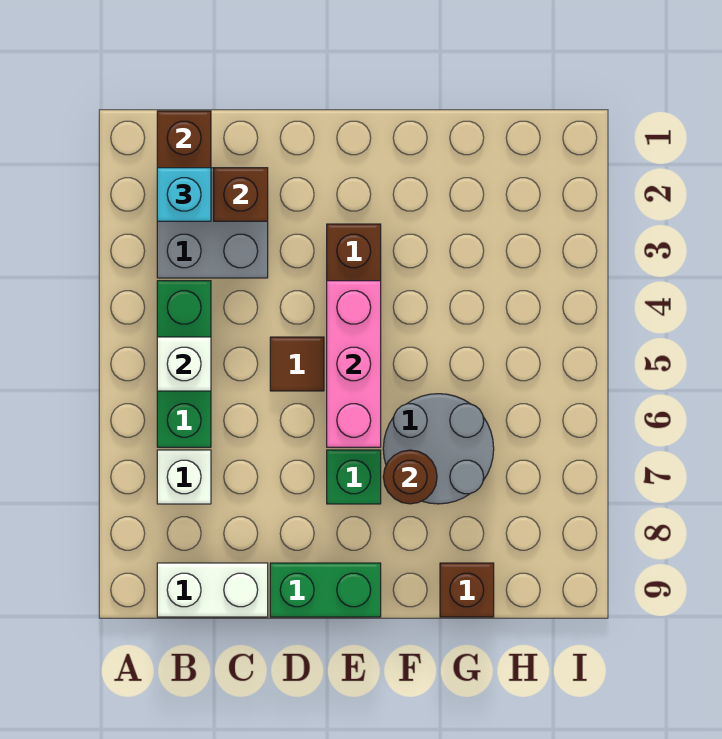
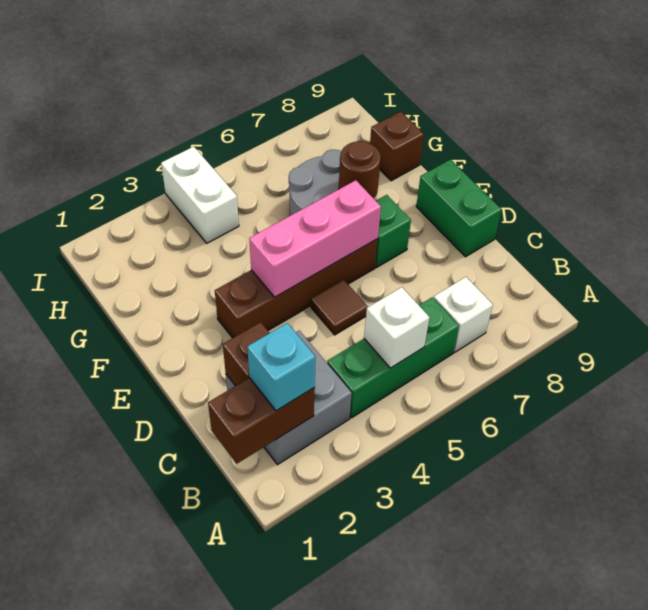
white brick B9:C9 level 1 -> white brick H4:I4 level 1

